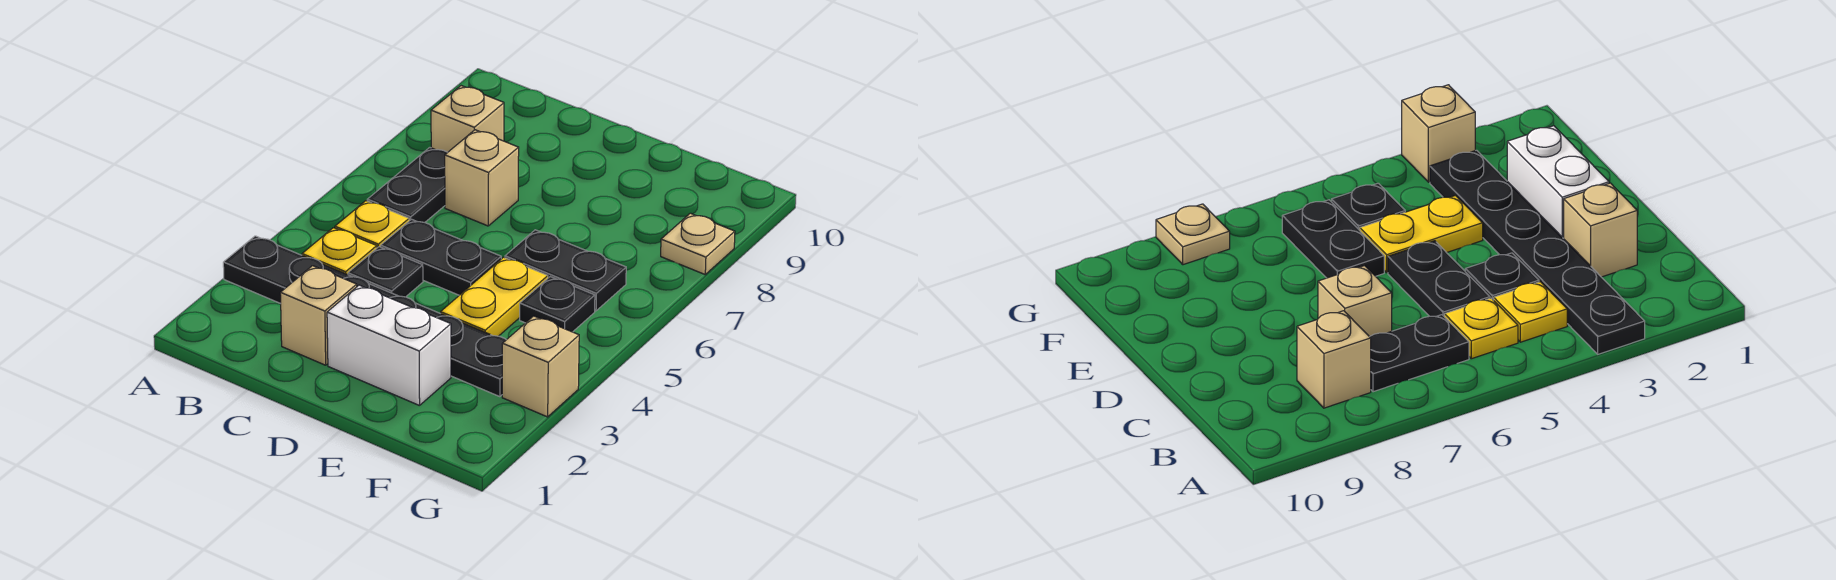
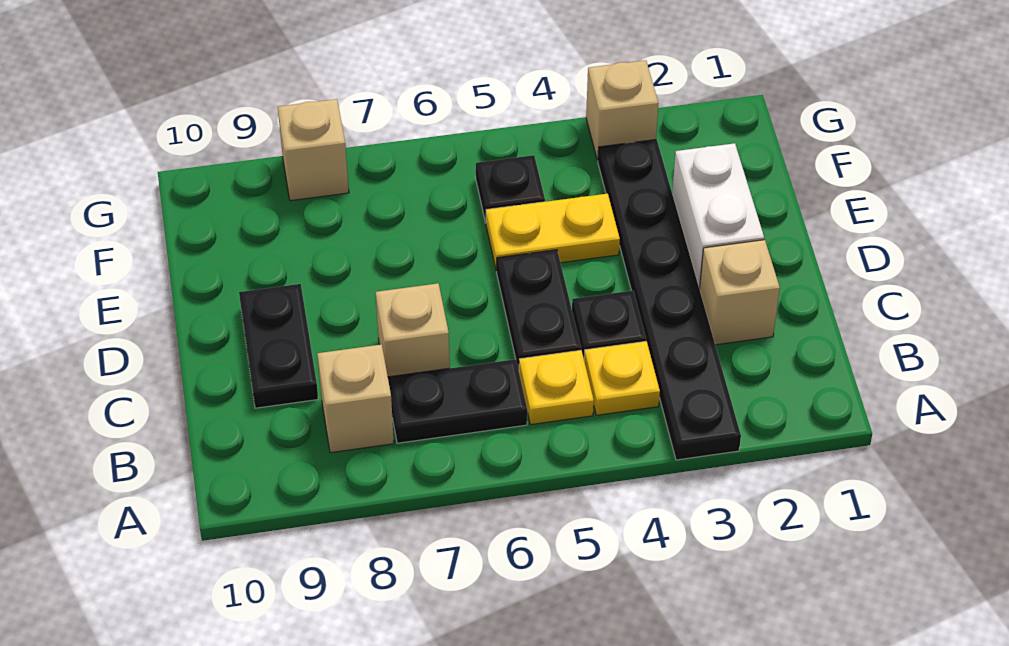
black plate E6:F6 level 1 -> black plate C9:D9 level 1
tan plate G8 level 1 -> tan brick G8 level 1

